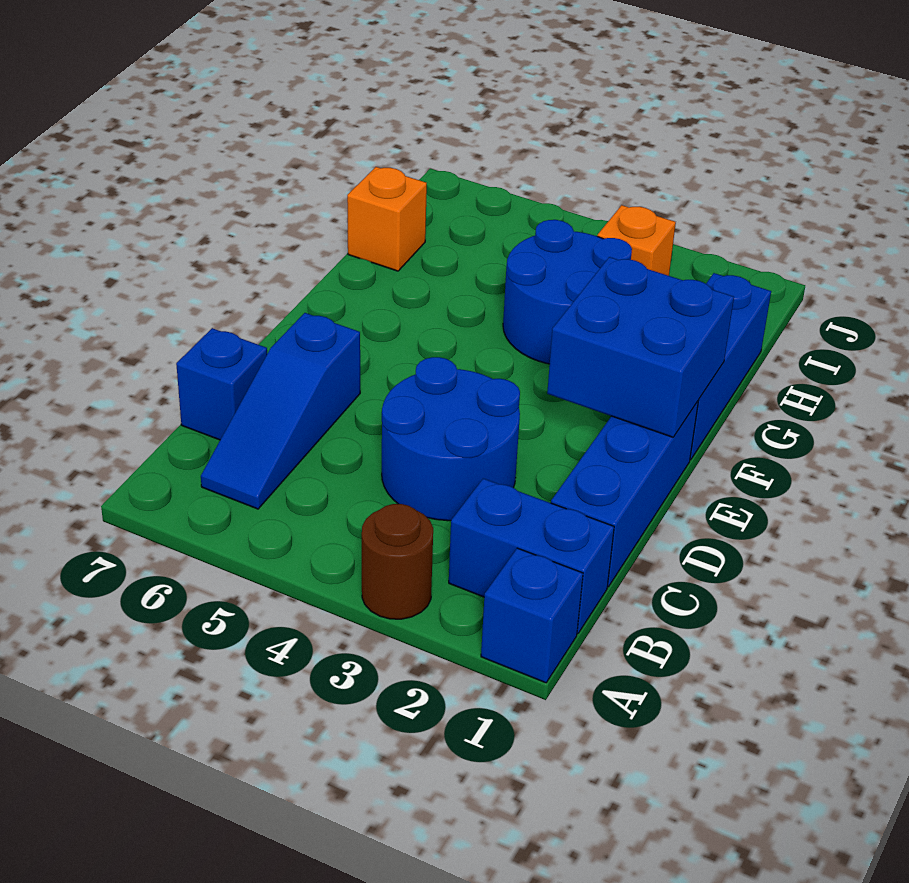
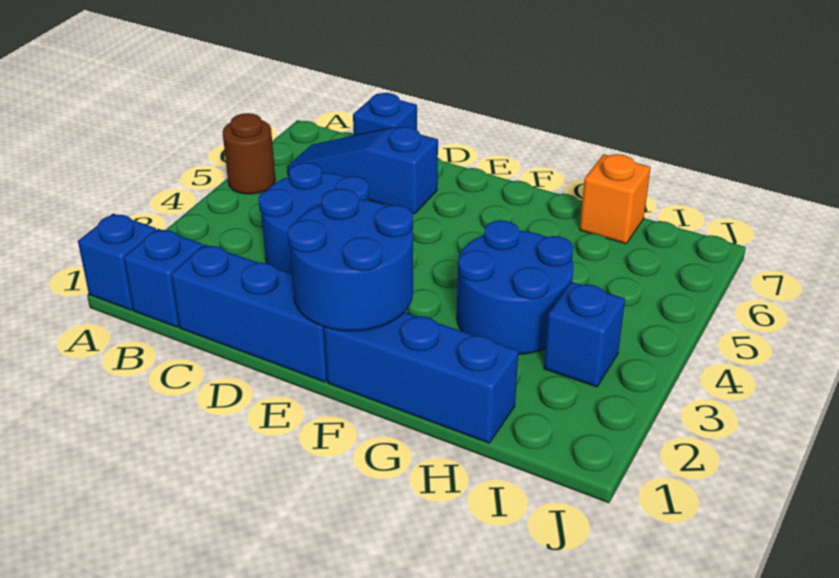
brown round brick A3 level 1 -> brown round brick A5 level 1
blue brick B1:B2 level 1 -> blue brick B1 level 1
blue brick E1:F2 level 2 -> blue round brick E1:F2 level 2
orange brick I3 level 1 -> blue brick I3 level 1

